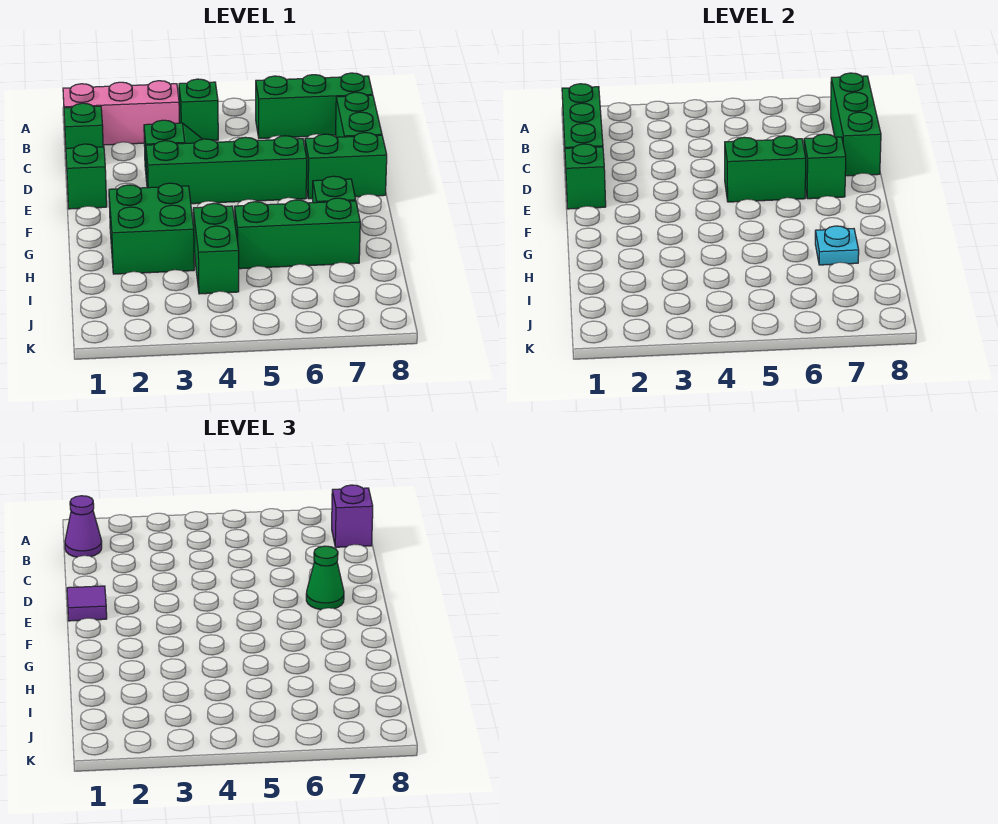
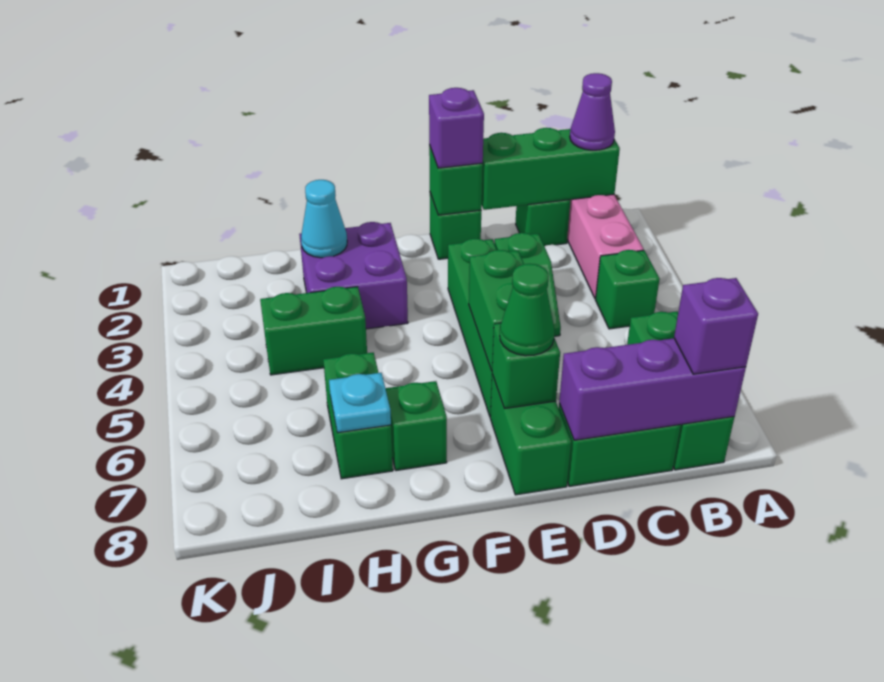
green brick B8:D8 level 2 -> purple brick B8:D8 level 2
purple tile E1 level 3 -> purple brick E1 level 3
green brick G2:H3 level 1 -> purple brick G2:H3 level 1
none -> cyan cone H2 level 2
green brick H5:H7 level 1 -> green brick H6:H7 level 1

